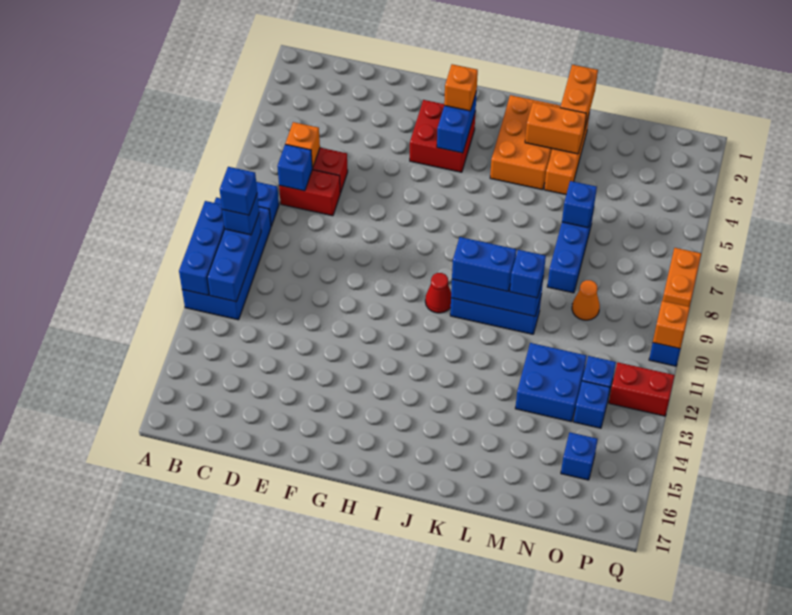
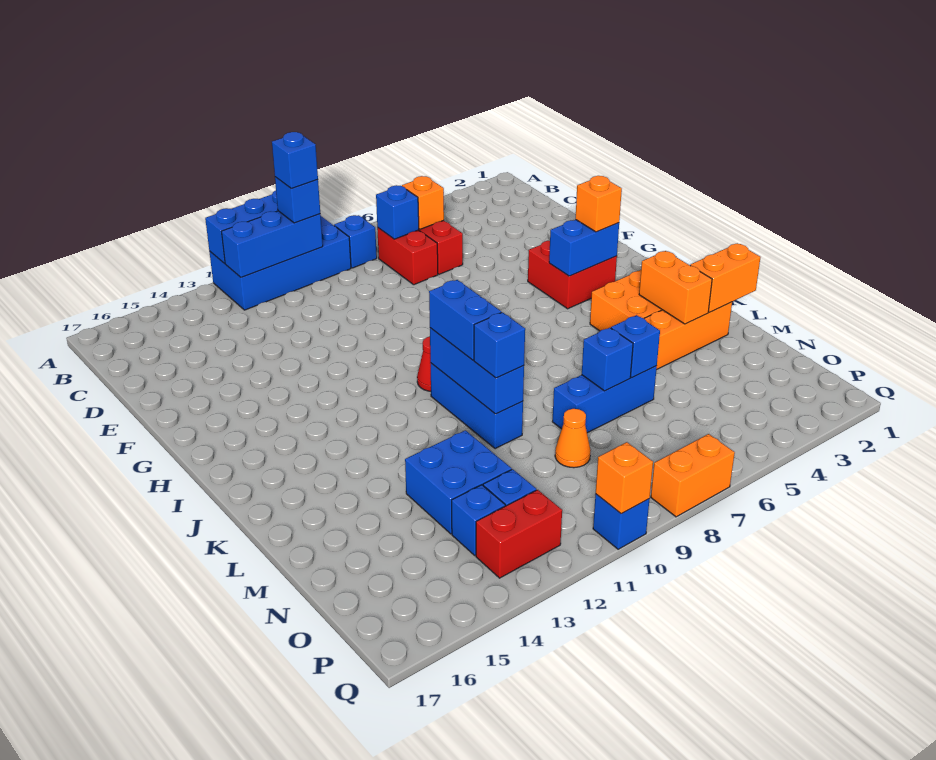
blue brick O15 level 1 -> blue brick M7 level 2
red brick P12:Q12 level 1 -> red brick P12:P13 level 1

